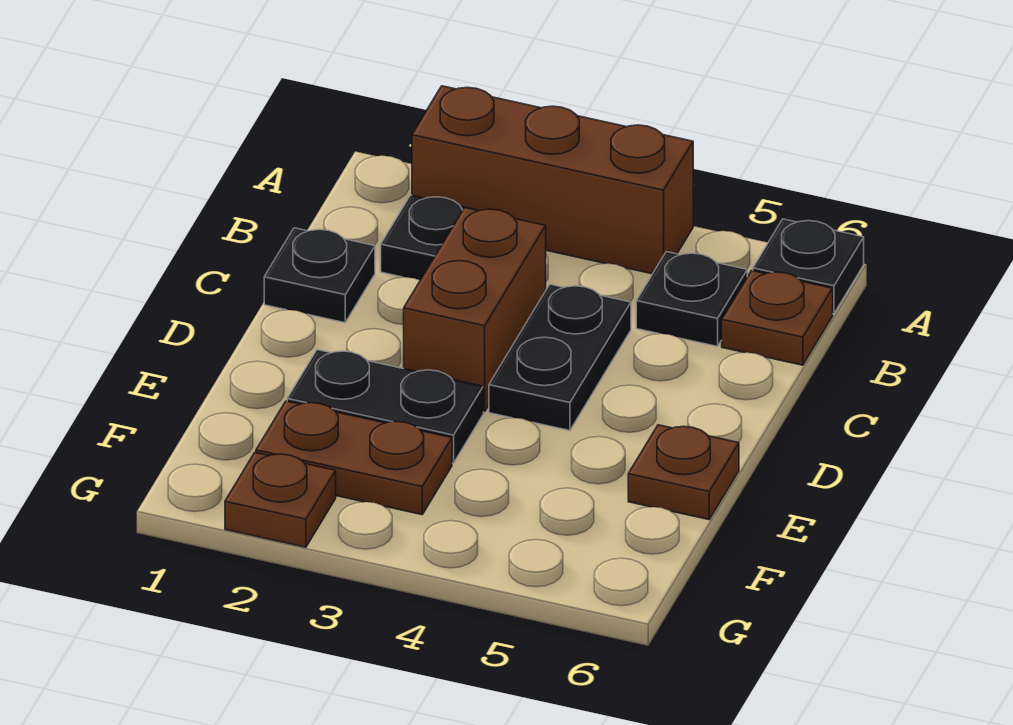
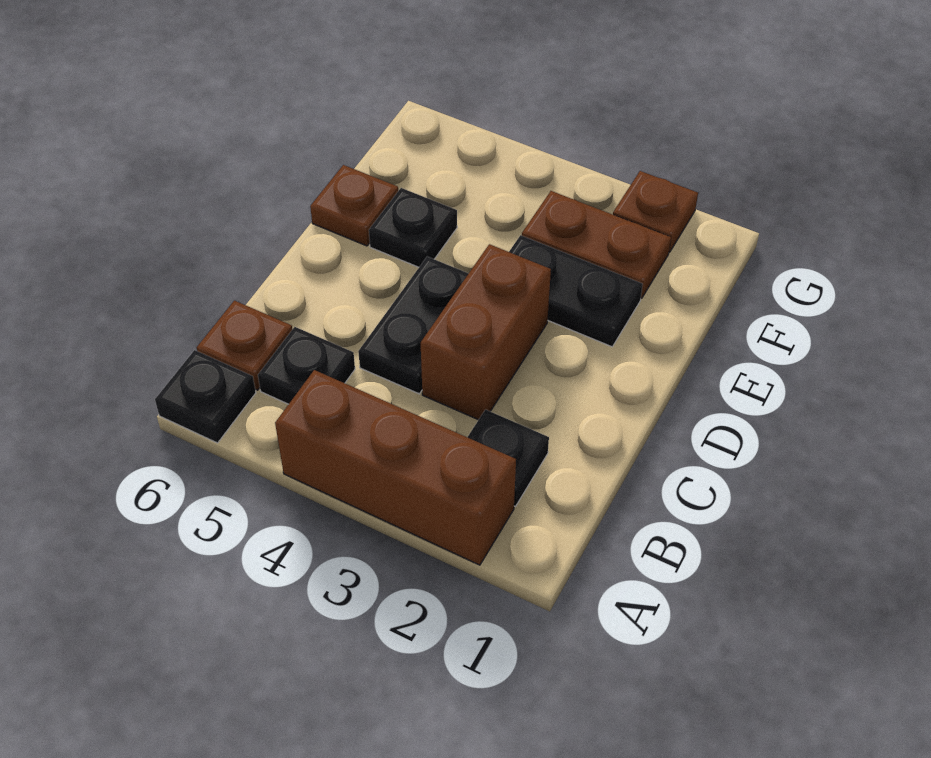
black plate C1 level 1 -> black plate E5 level 1

